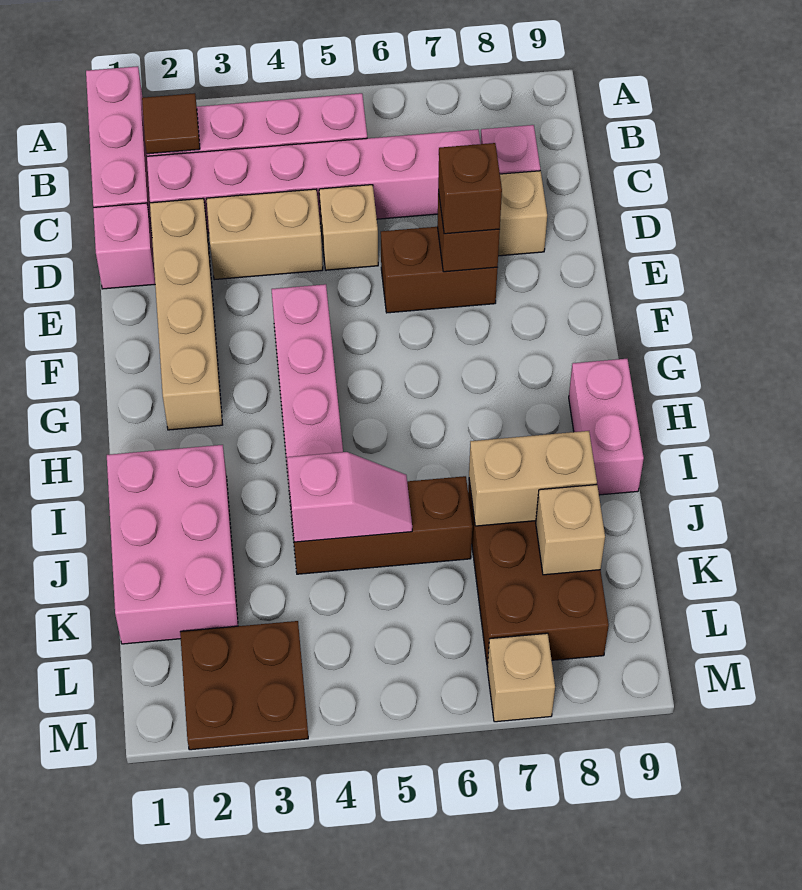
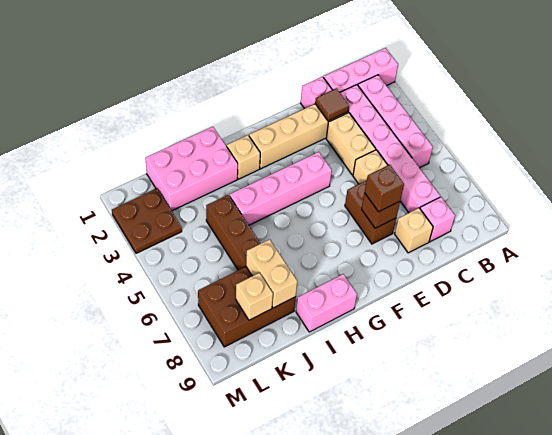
brown tile B2 level 2 -> brown tile D2 level 2
pink slope J4:J5 level 2 top 4 -> none
tan brick M7 level 1 -> tan brick H2 level 1

